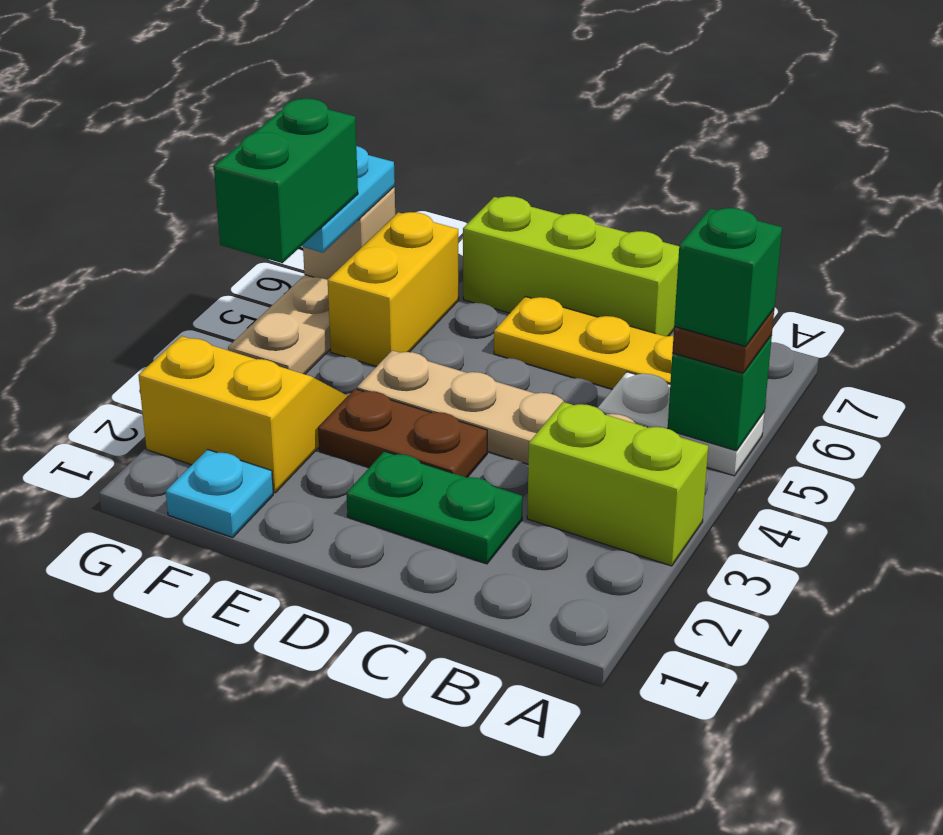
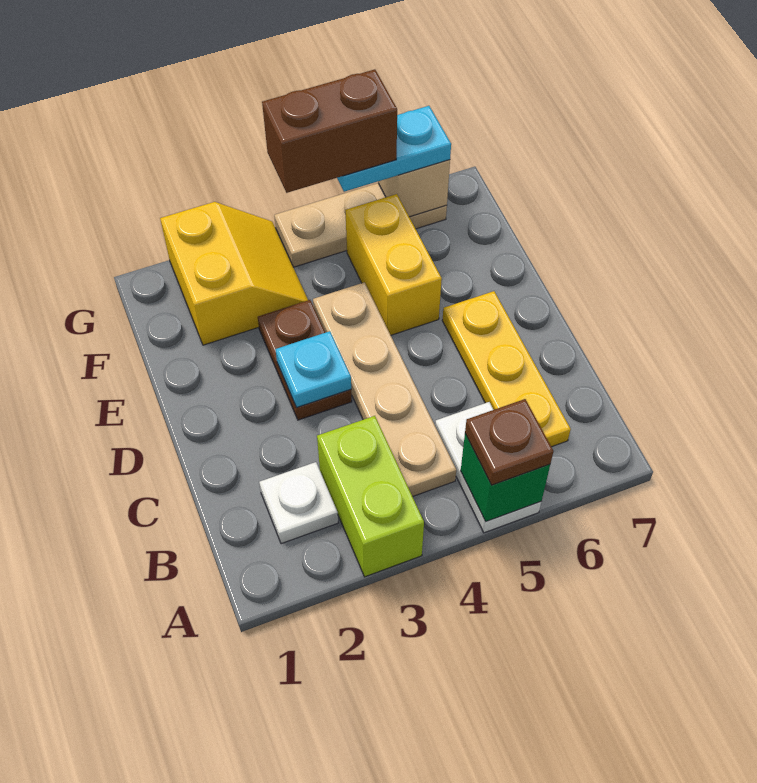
green brick A5 level 4 -> none
none -> white plate B2 level 1
green plate C2:D2 level 1 -> none
lime brick C7:E7 level 1 -> none
cyan plate F1 level 1 -> cyan plate D3 level 2
yellow brick F5:F6 level 1 -> yellow brick E5:F5 level 1
green brick G4:G5 level 4 -> brown brick G4:G5 level 4

